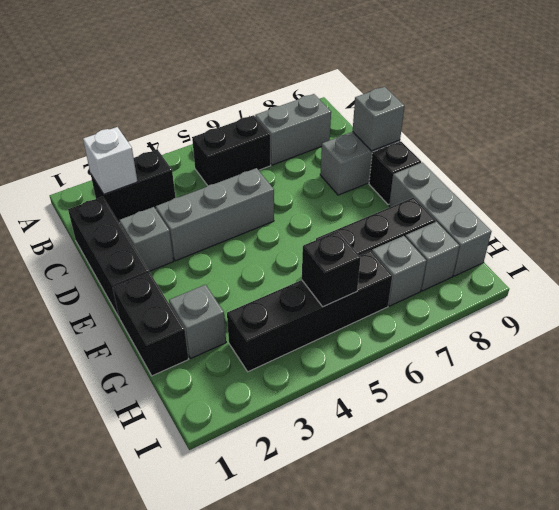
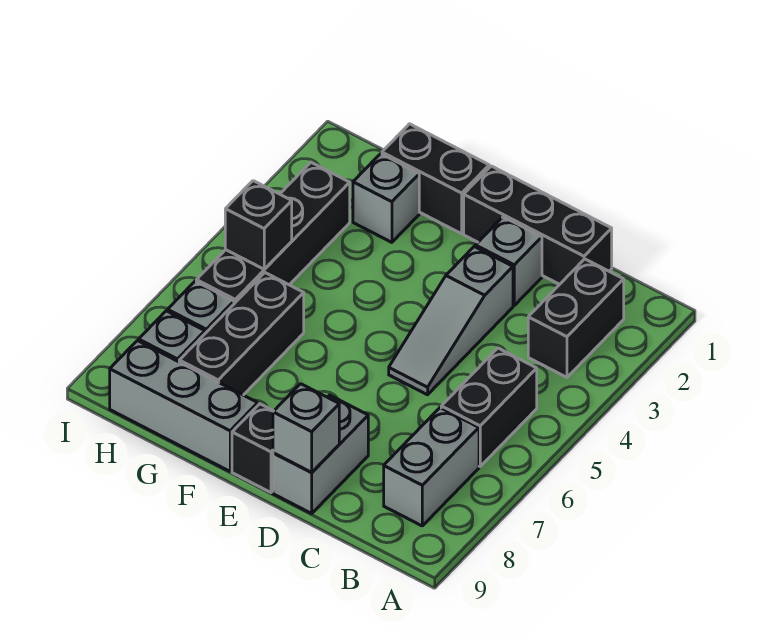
white brick B2 level 2 -> none
grey brick D3:D5 level 1 -> grey slope D3:D5 level 1 top 3

